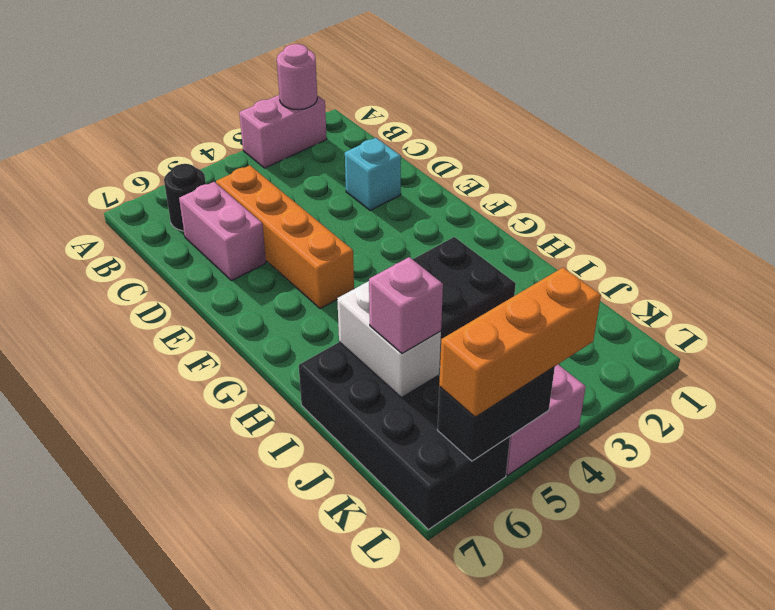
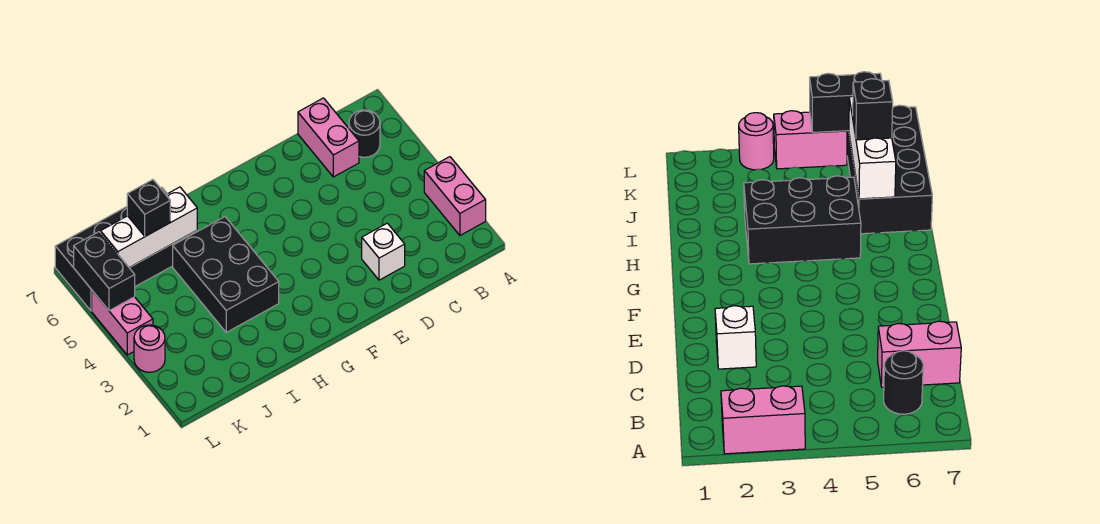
pink round brick A2 level 2 -> pink round brick L3 level 1
orange brick C5:F5 level 1 -> none
pink brick C6:D6 level 1 -> pink brick C6:C7 level 1
cyan brick D2 level 1 -> white brick D2 level 1
white brick I6:J6 level 2 -> white brick I6:K6 level 2
pink brick J6 level 3 -> black brick J6 level 3
orange brick L4:L6 level 3 -> none

